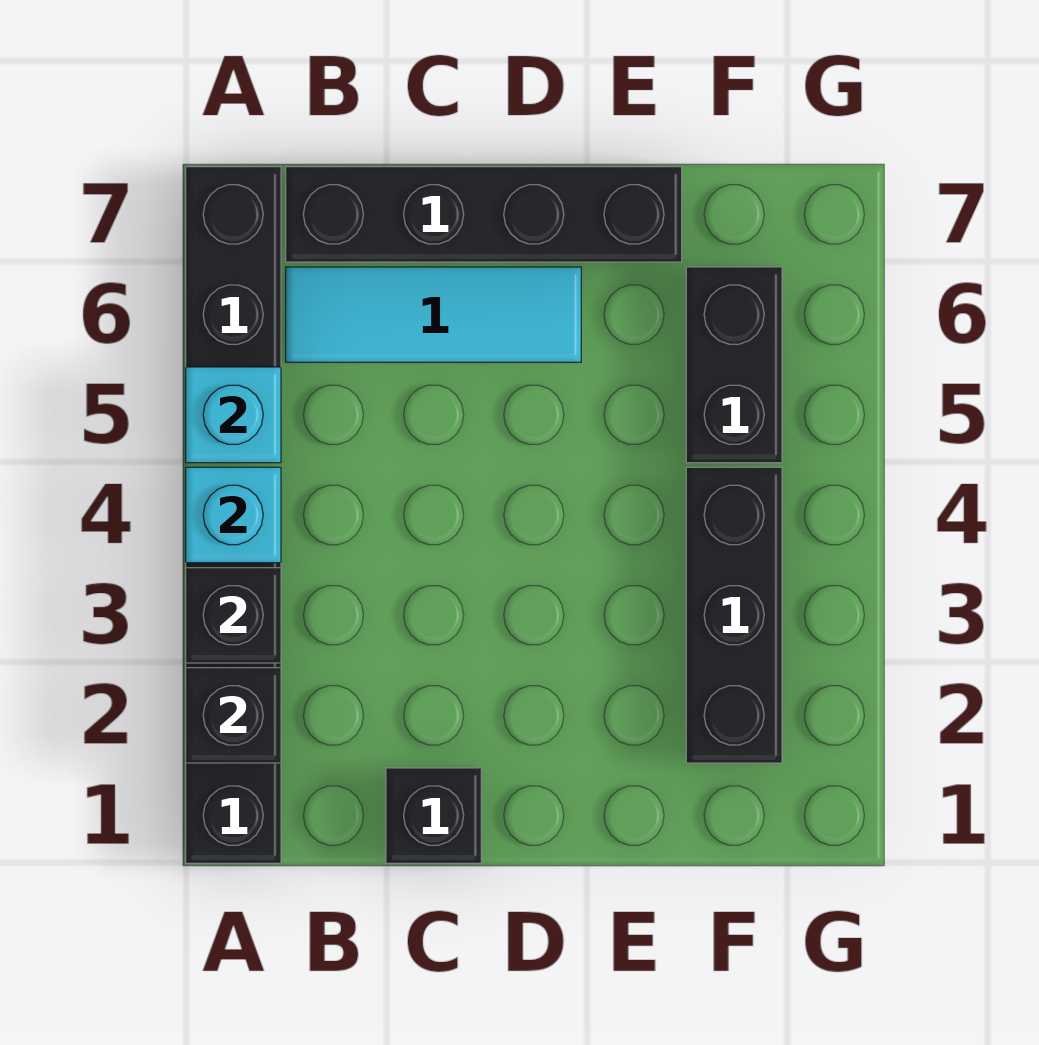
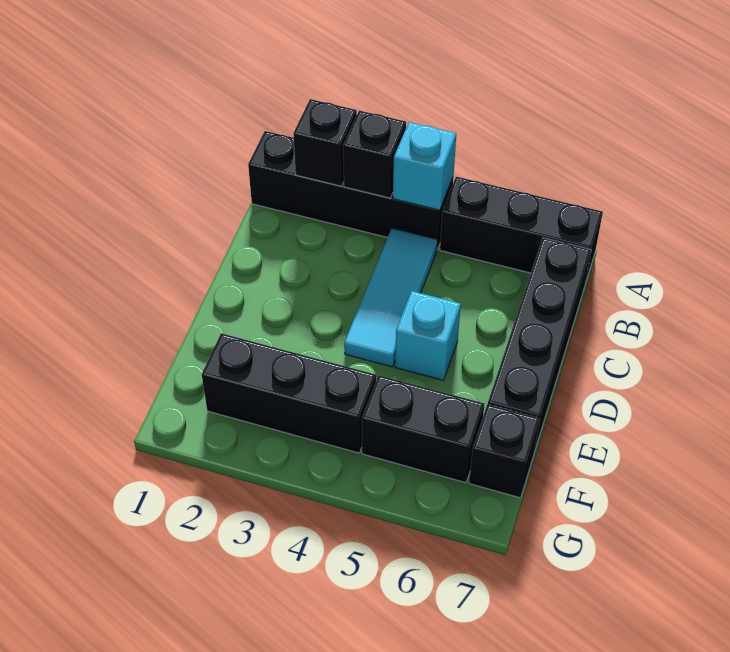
cyan brick A5 level 2 -> cyan brick D5 level 1
cyan tile B6:D6 level 1 -> cyan tile B4:D4 level 1
black brick C1 level 1 -> black brick F7 level 1

